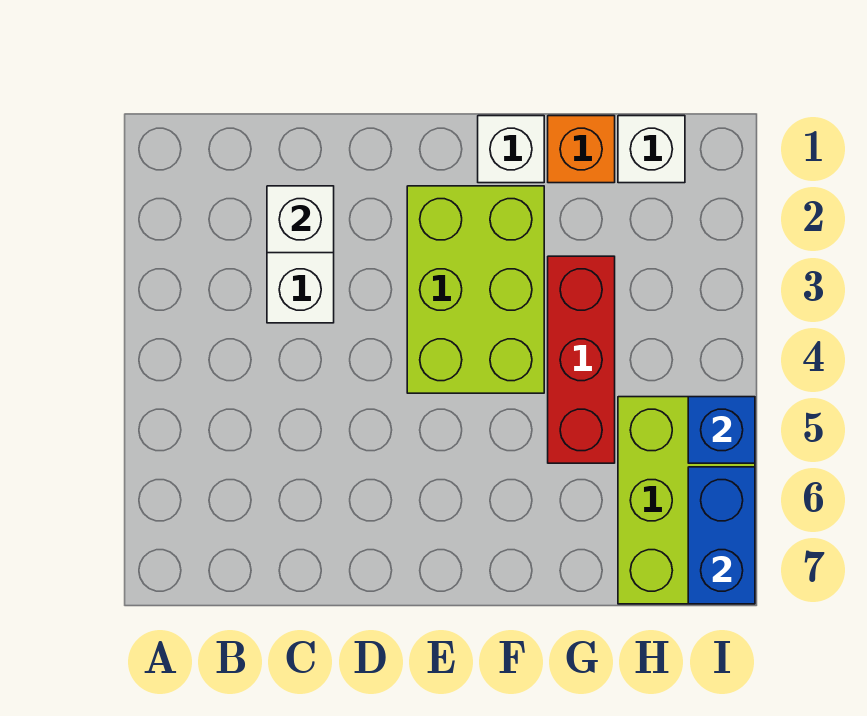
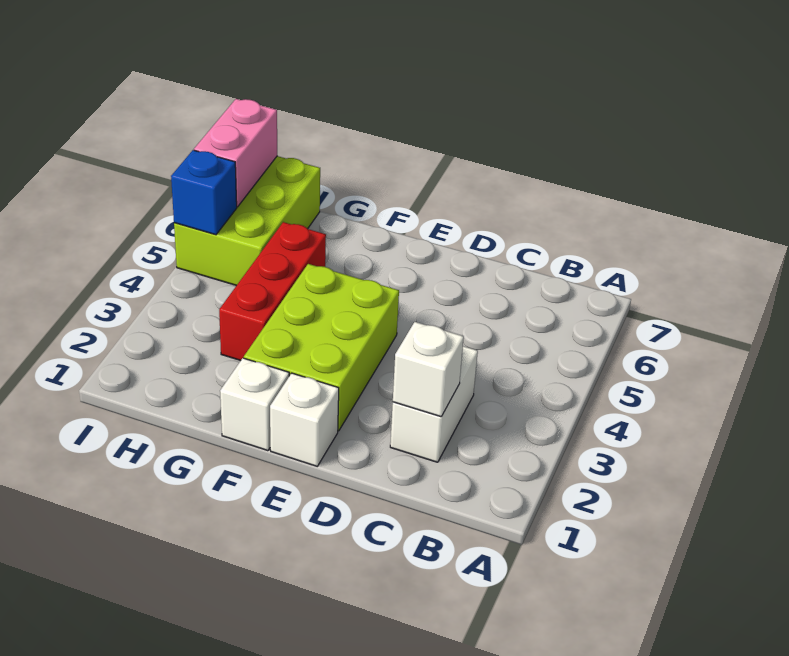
orange brick G1 level 1 -> none
white brick H1 level 1 -> white brick E1 level 1
blue brick I6:I7 level 2 -> pink brick I6:I7 level 2

